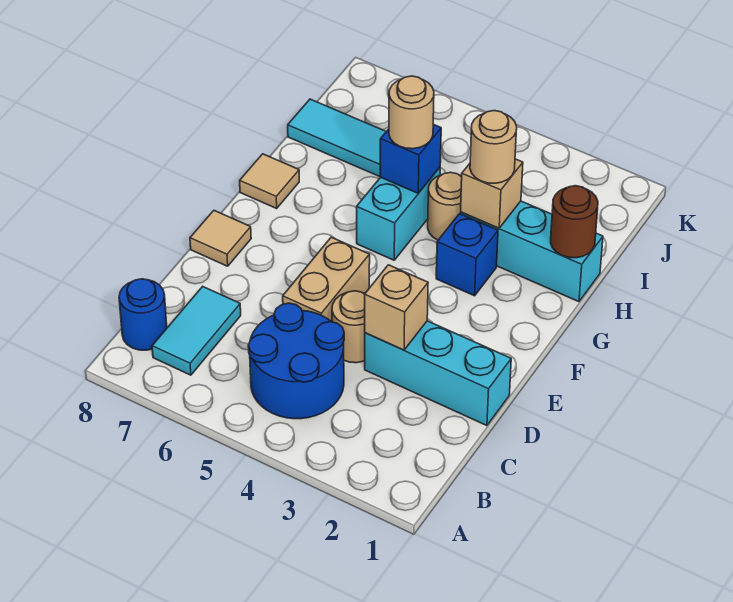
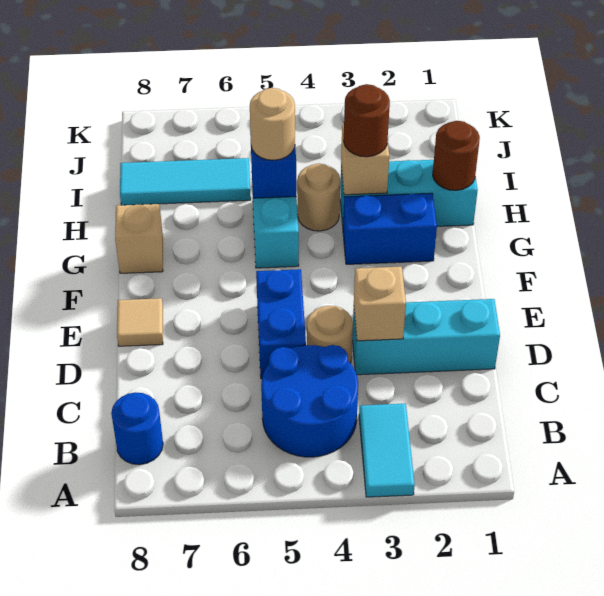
cyan tile B7:C7 level 1 -> cyan tile A3:B3 level 1
tan brick D5:E5 level 1 -> blue brick D5:E5 level 1
blue brick G3 level 1 -> blue brick G2:G3 level 1
tan tile G8 level 1 -> tan brick G8 level 1
tan round brick H3 level 3 -> brown round brick H3 level 3

